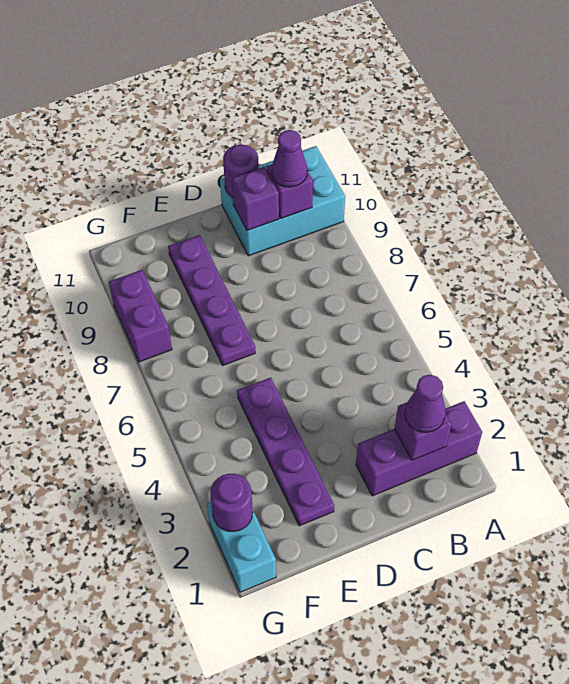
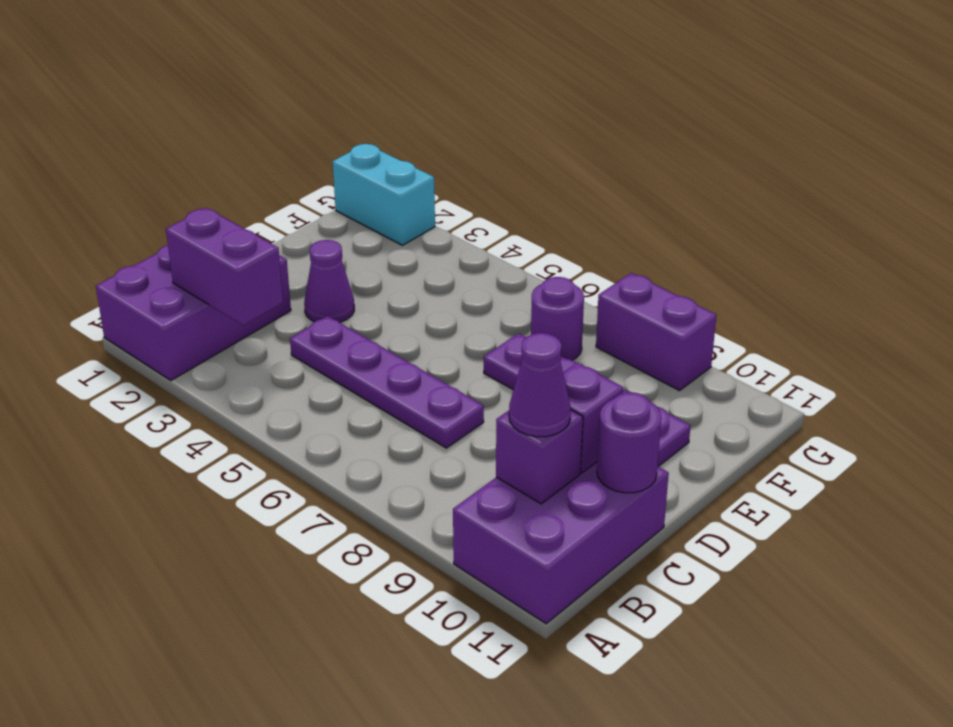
purple brick A2:C2 level 1 -> purple brick A1:C2 level 1
cyan brick A10:C11 level 1 -> purple brick A10:C11 level 1
purple brick B2 level 2 -> purple brick B2:B3 level 2
purple cone B2 level 3 -> purple cone D3 level 1
purple plate E2:E5 level 1 -> purple plate C4:C7 level 1
purple round brick G2 level 2 -> purple round brick F7 level 1

